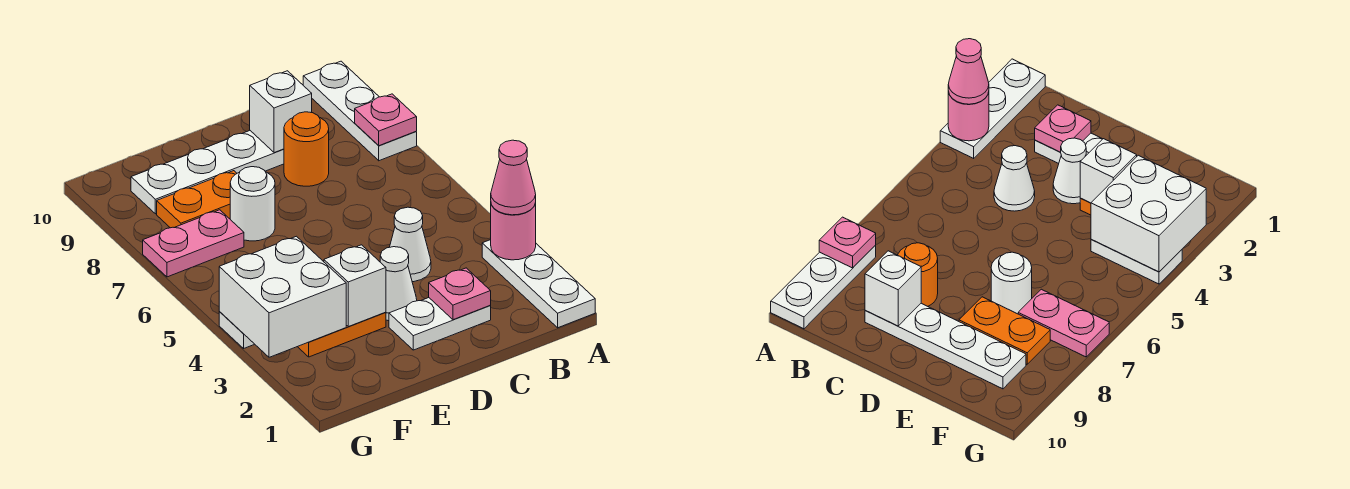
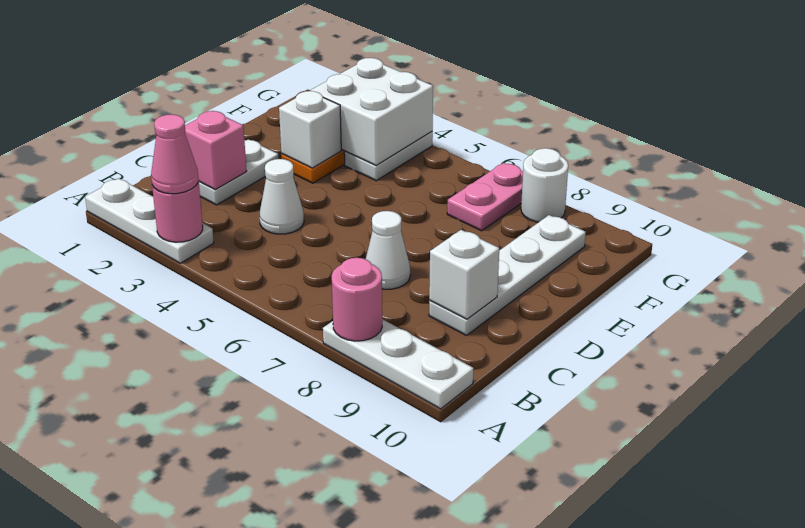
pink plate A8 level 2 -> pink round brick A8 level 2
pink plate C2 level 2 -> pink brick C2 level 2
orange round brick C8 level 1 -> none
white cone D3 level 1 -> white cone C7 level 1
white round brick E7 level 1 -> white round brick G8 level 1
orange plate E8:F8 level 1 -> none

